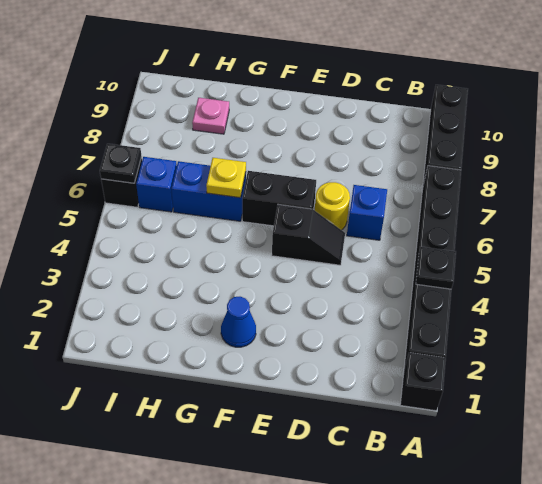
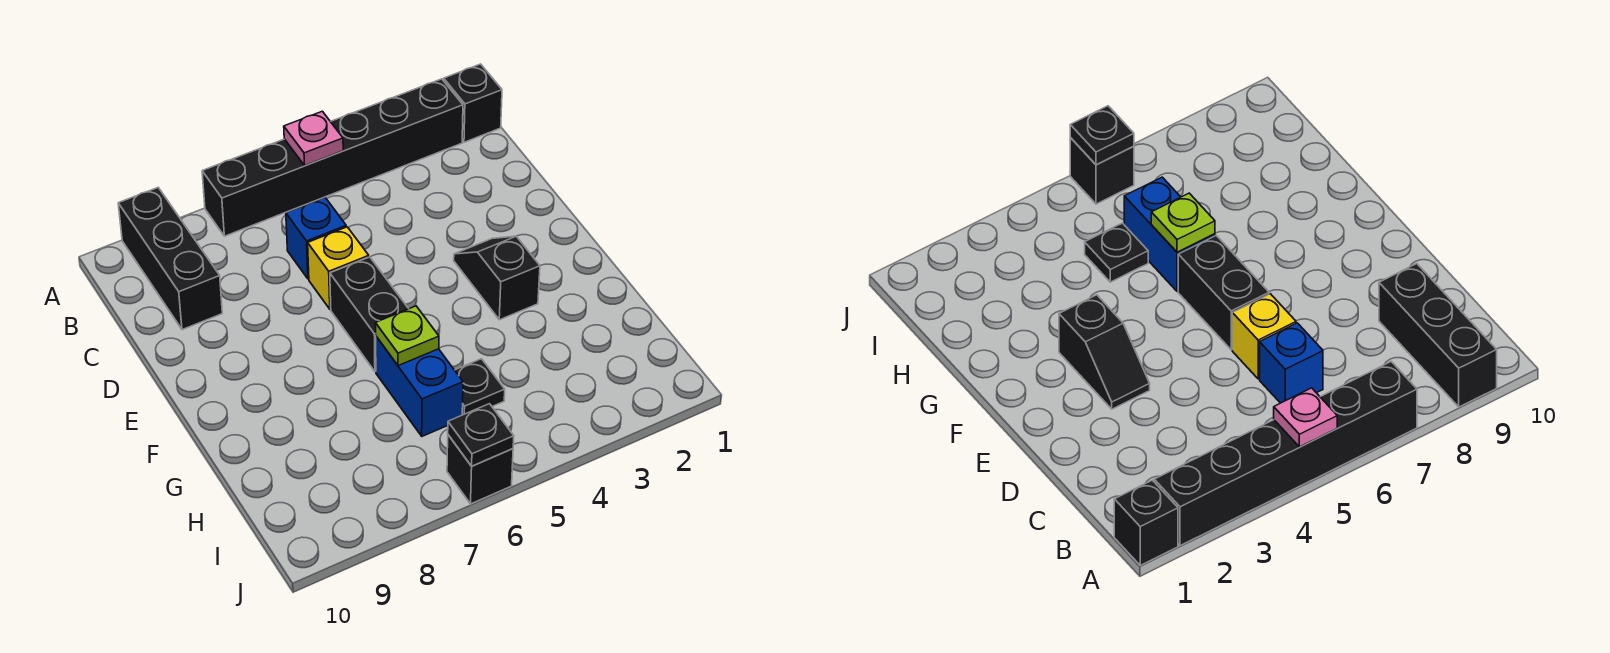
black plate A4 level 2 -> black plate H5 level 1
black brick A8:A10 level 1 -> black brick A9:C9 level 1
black slope D5:E5 level 1 top E -> black slope E3:F3 level 1 top F
yellow round brick D6 level 1 -> yellow brick D6 level 1
blue cone F2 level 1 -> none
yellow plate G6 level 2 -> lime plate G6 level 2
pink plate H9 level 1 -> pink plate A5 level 2
blue brick I6 level 1 -> none

